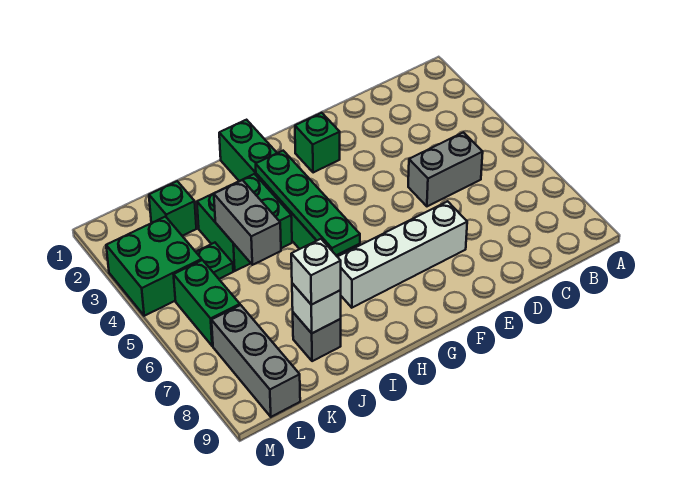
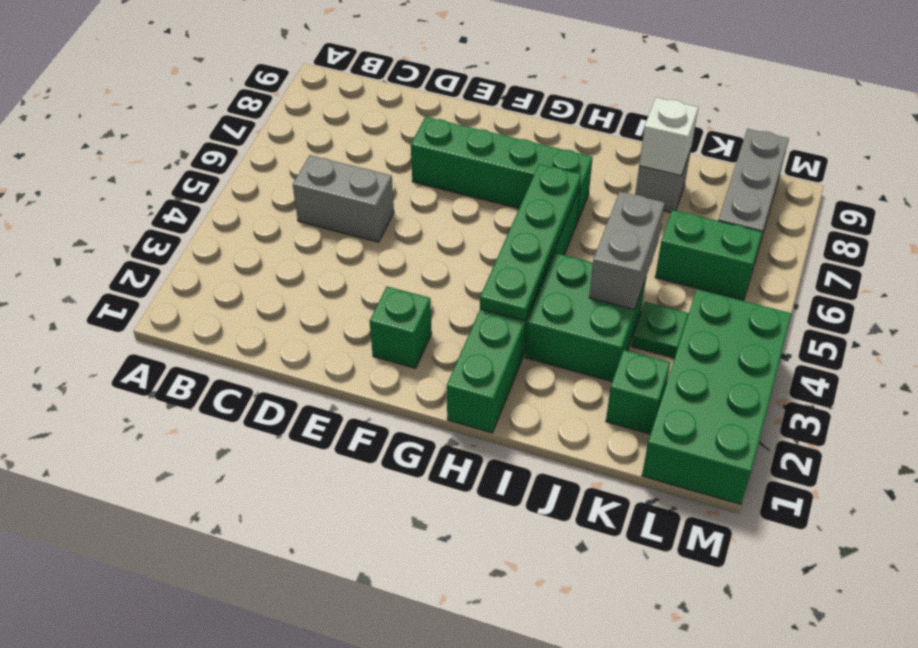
white brick E7:H7 level 1 -> green brick E7:H7 level 1
white brick J8 level 3 -> none
green brick L3:M4 level 1 -> green brick L1:M4 level 1
green brick L5:L6 level 1 -> green brick K6:L6 level 1

